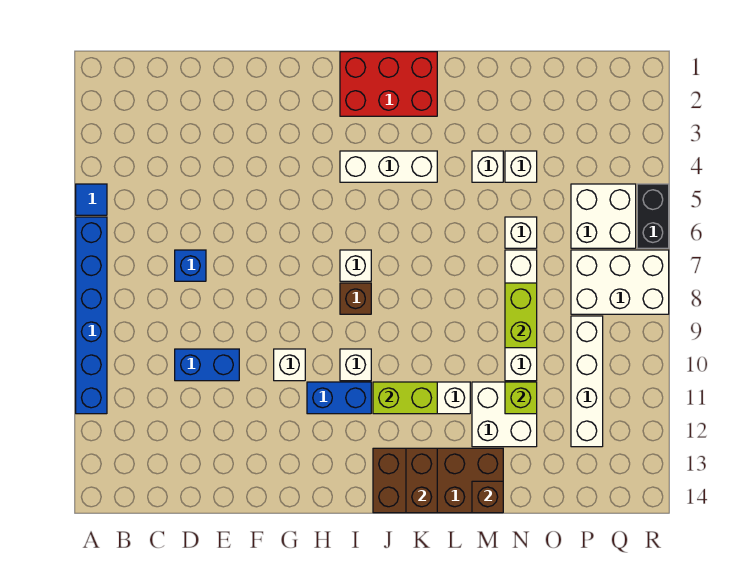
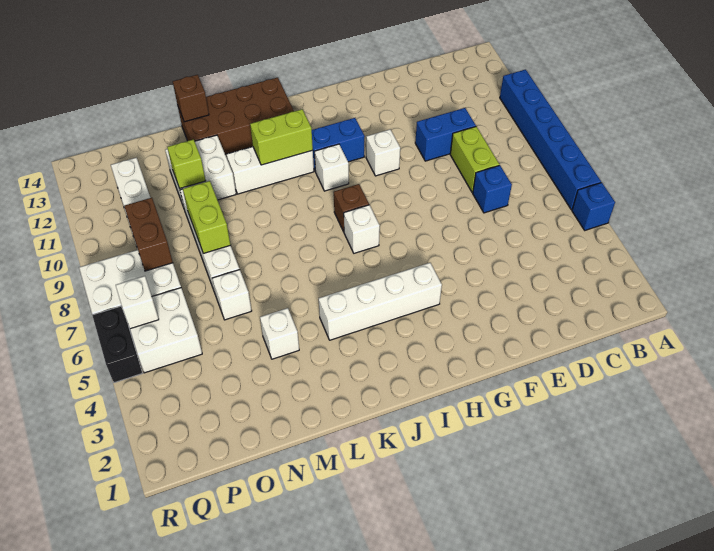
blue tile A5 level 1 -> blue brick A5 level 1
none -> lime brick D8:D9 level 1
red brick I1:K2 level 1 -> none
white brick I4:K4 level 1 -> white brick H4:K4 level 1
brown brick K13:K14 level 2 -> brown brick P8:P9 level 2
white brick N4 level 1 -> white brick Q6 level 2

